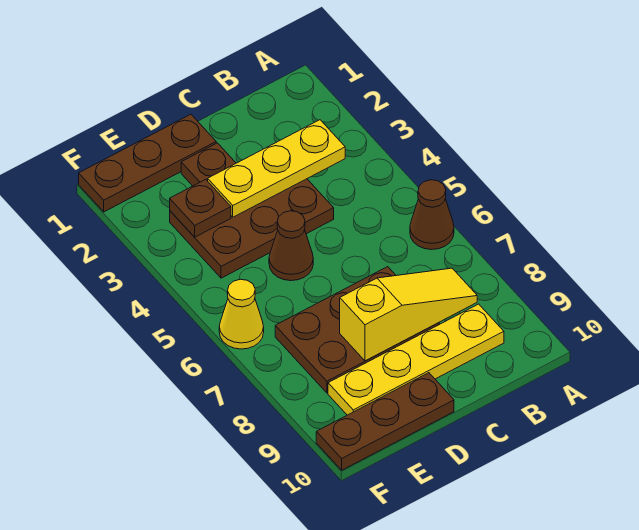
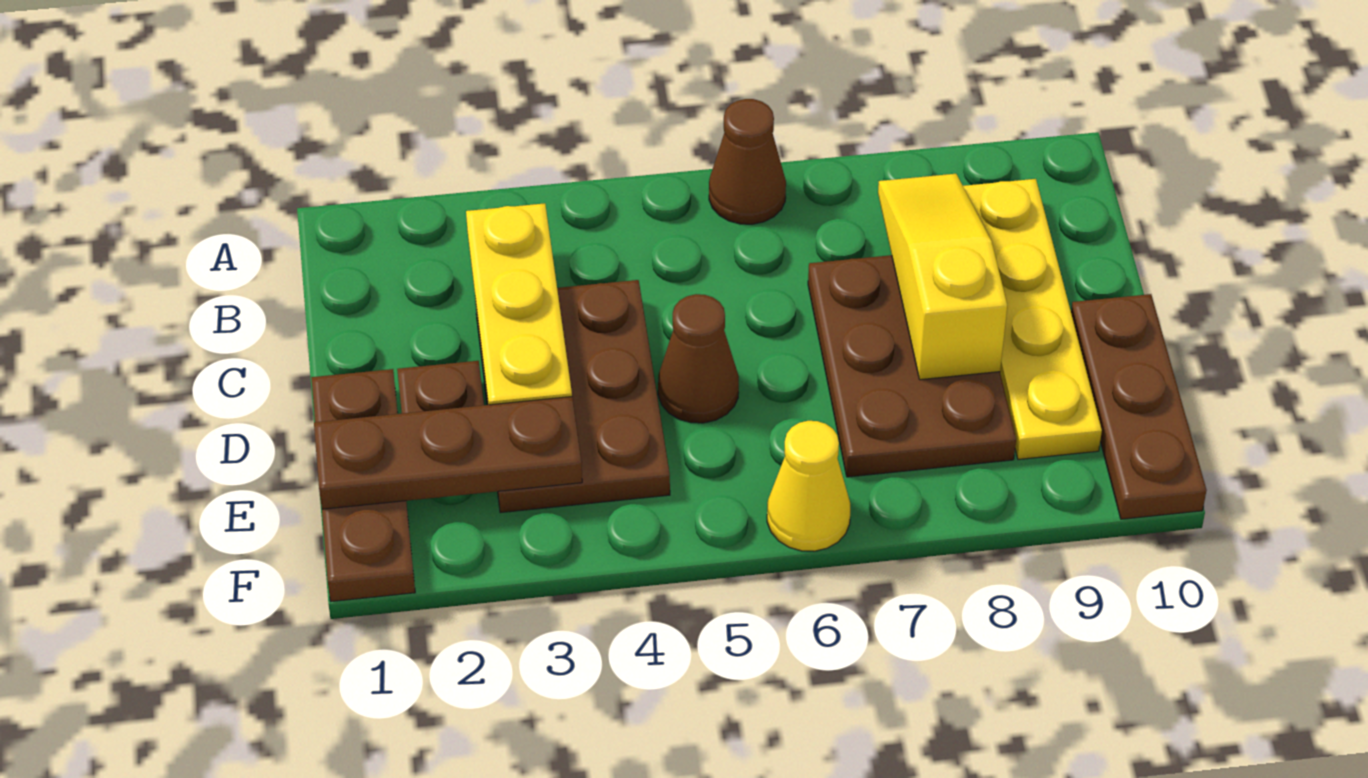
brown plate E3 level 2 -> brown plate E1:E3 level 2

